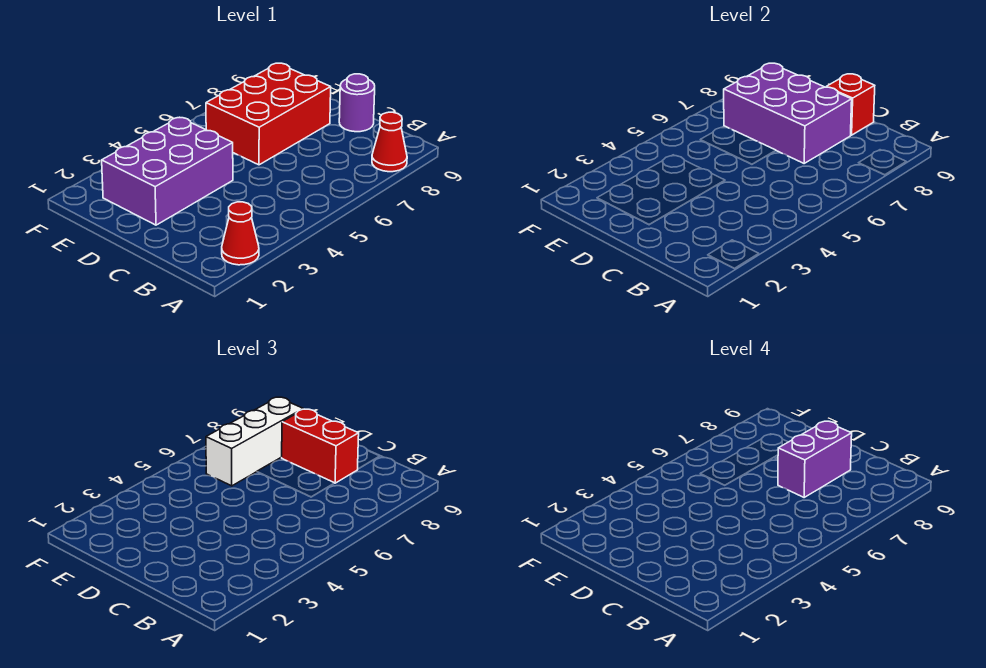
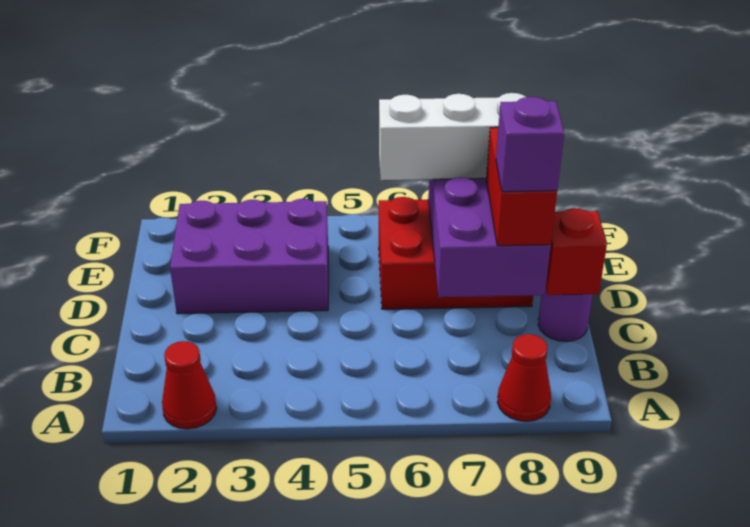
purple brick C7:C8 level 4 -> purple brick C8 level 4

